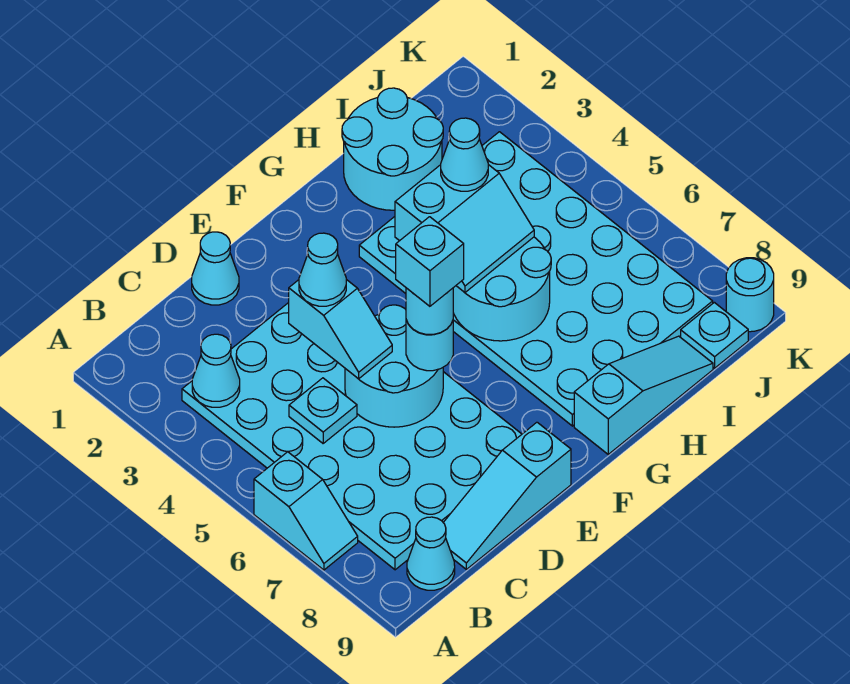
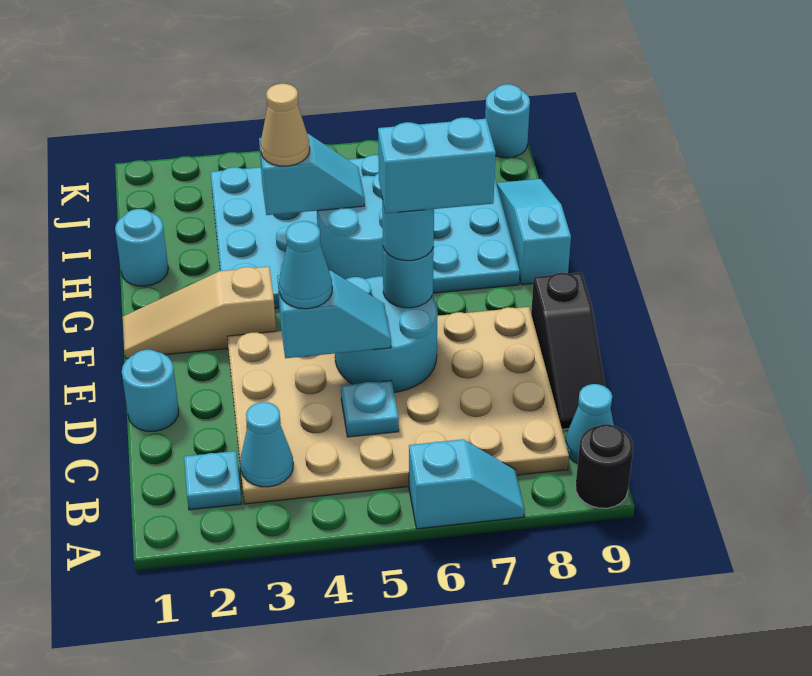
none -> black round brick A9 level 1
cyan plate B3:E8 level 1 -> tan plate B3:E8 level 1
cyan slope C9:E9 level 1 top E -> black slope C9:E9 level 1 top E
cyan cone D1 level 1 -> cyan round brick D1 level 1
cyan brick E6 level 5 -> cyan brick E6:E7 level 5
none -> tan slope F1:F3 level 1 top 3
cyan slope G4:H5 level 3 top 4 -> cyan slope H4:H5 level 3 top 4
cyan round brick H1:I2 level 1 -> cyan round brick H1 level 1
cyan cone H4 level 4 -> tan cone H4 level 4
cyan plate J9 level 1 -> cyan plate B2 level 1

